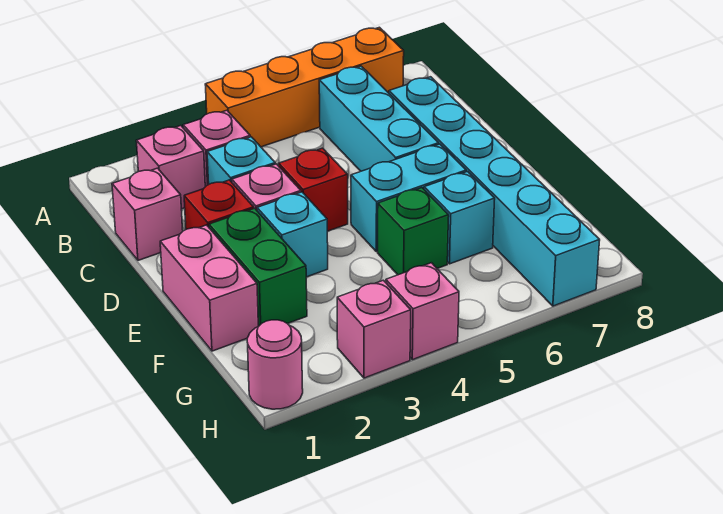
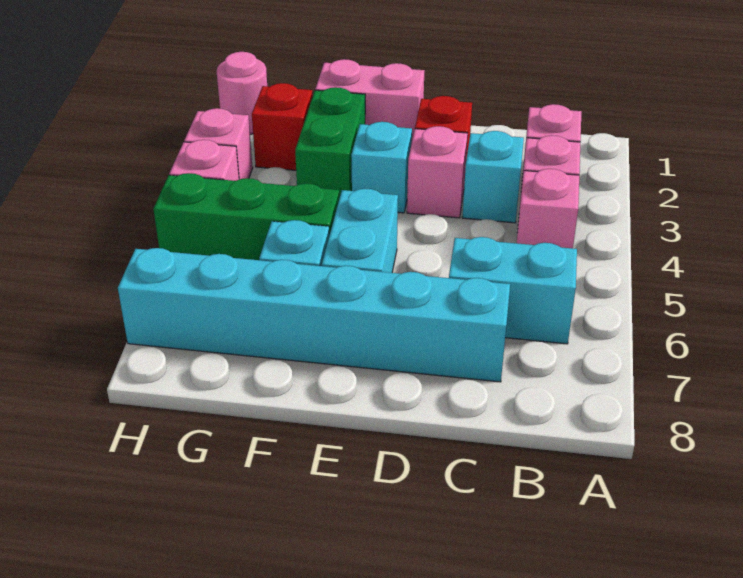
orange brick A4:A7 level 1 -> none
cyan brick B6:D6 level 1 -> cyan brick B6:C6 level 1
pink brick C1 level 1 -> pink brick B4 level 1
red brick D4 level 1 -> red brick G2 level 1
green brick E2:F2 level 1 -> green brick F2:F3 level 1
green brick F5 level 1 -> green brick F5:H5 level 1

